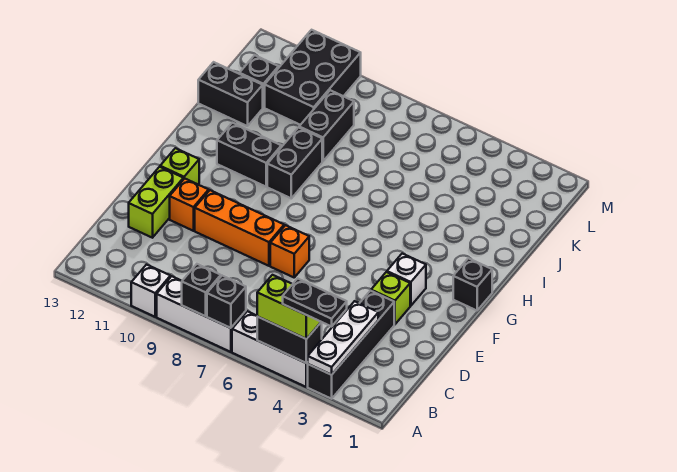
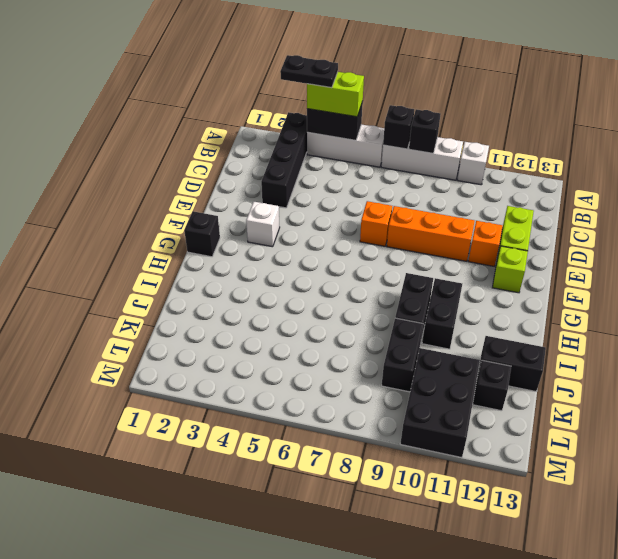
white plate A3:C3 level 2 -> none
lime brick E3 level 1 -> none
black brick H10:H11 level 1 -> black brick H10:I10 level 1

